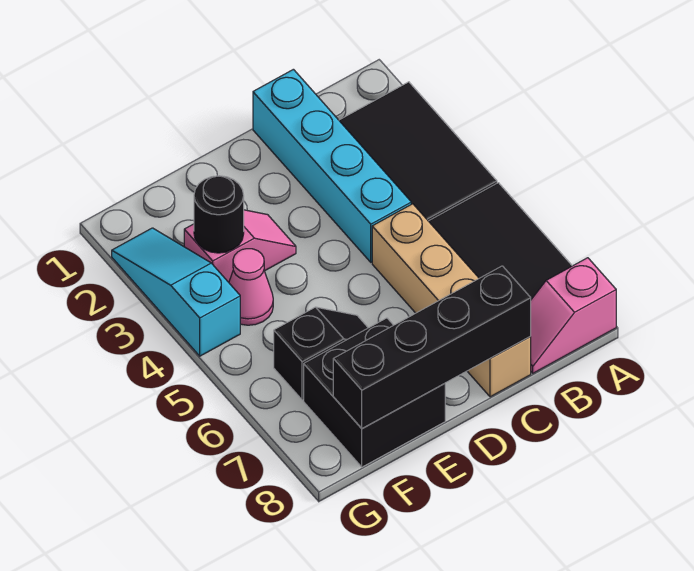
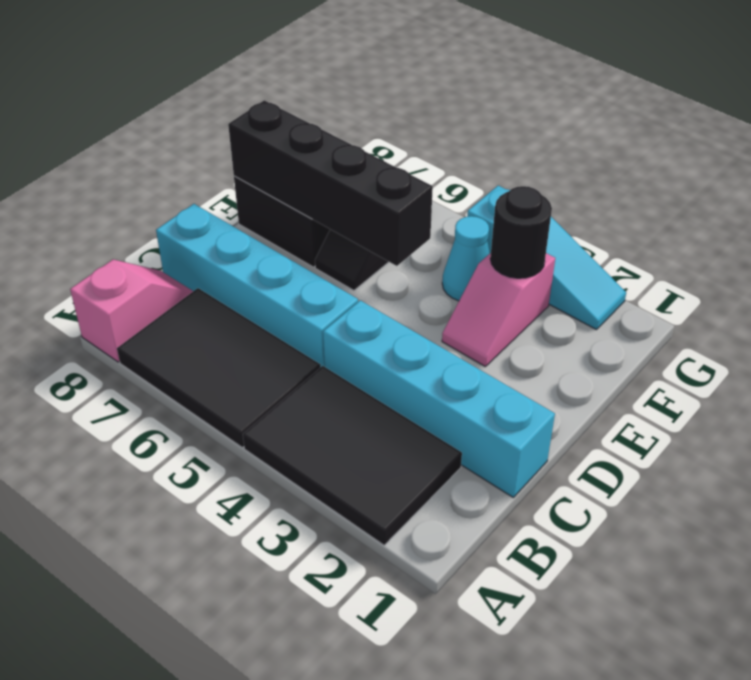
tan brick C5:C8 level 1 -> cyan brick C5:C8 level 1
black brick C8:F8 level 2 -> black brick E5:E8 level 2
pink cone F4 level 1 -> cyan cone F4 level 1

